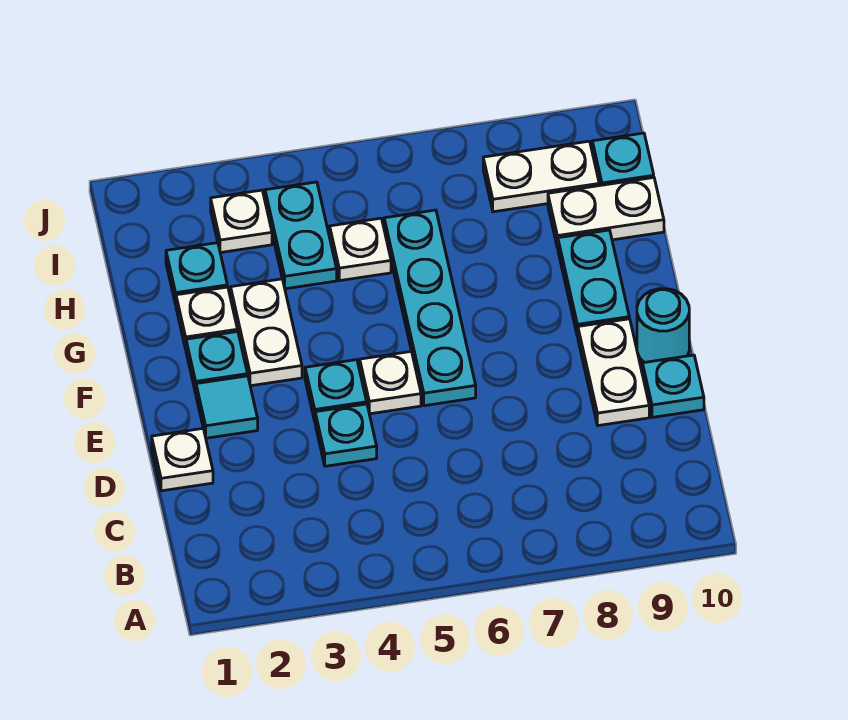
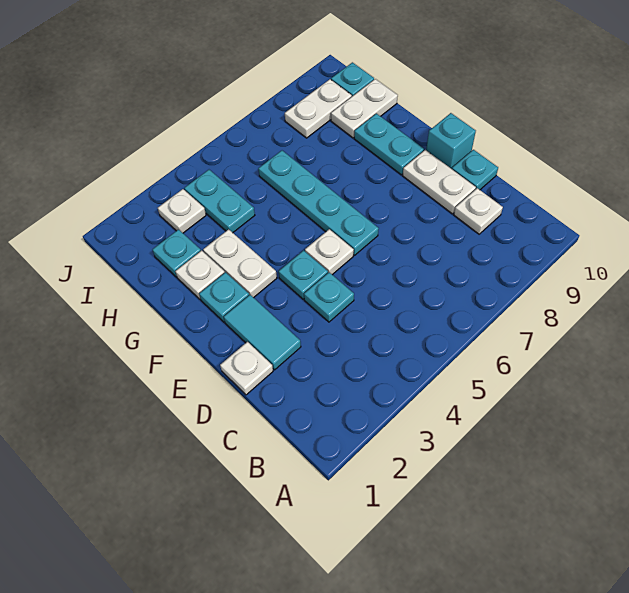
cyan tile E2 level 1 -> cyan tile D2:E2 level 1
cyan round brick E10 level 1 -> cyan brick E10 level 1
white plate H5 level 1 -> white plate C9 level 1

